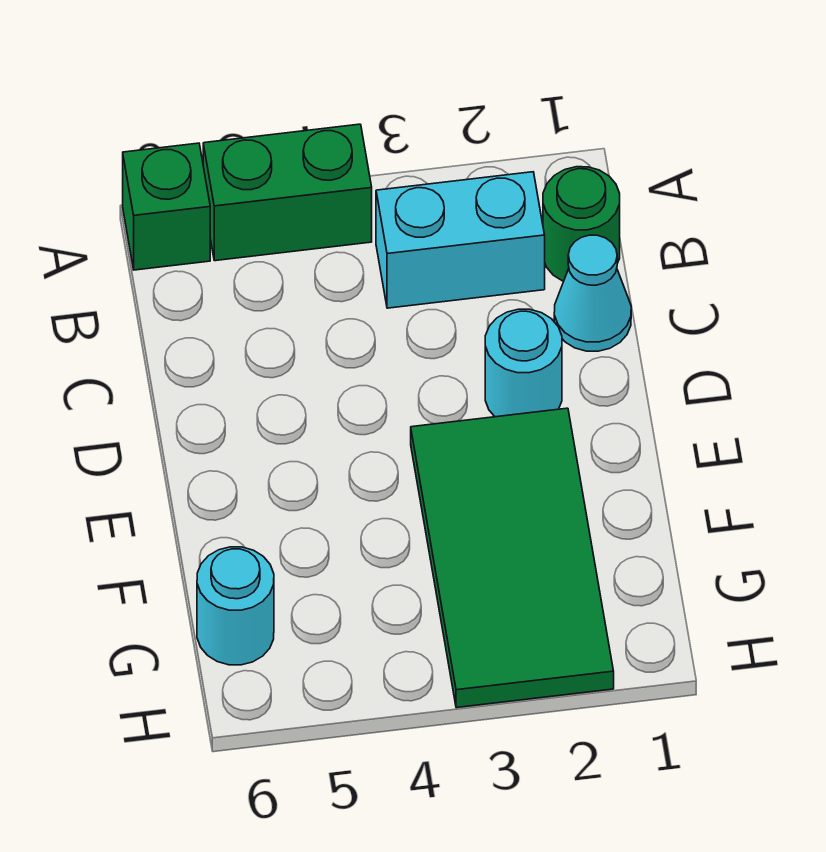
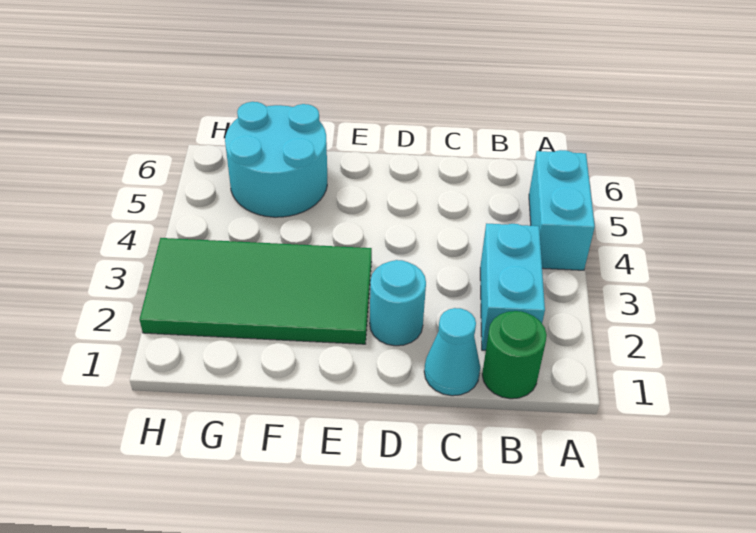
green brick A4:A5 level 1 -> cyan brick A4:A5 level 1
green brick A6 level 1 -> none
cyan round brick G6 level 1 -> cyan round brick F5:G6 level 1

